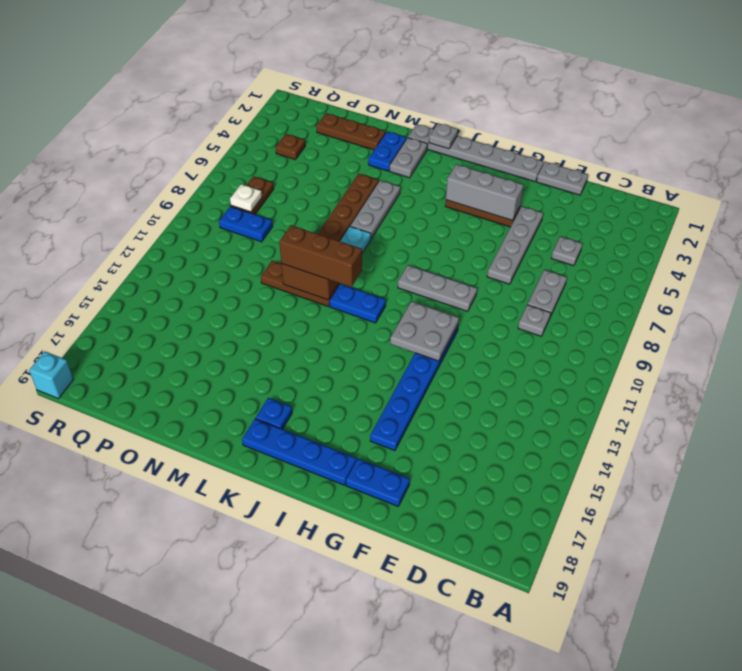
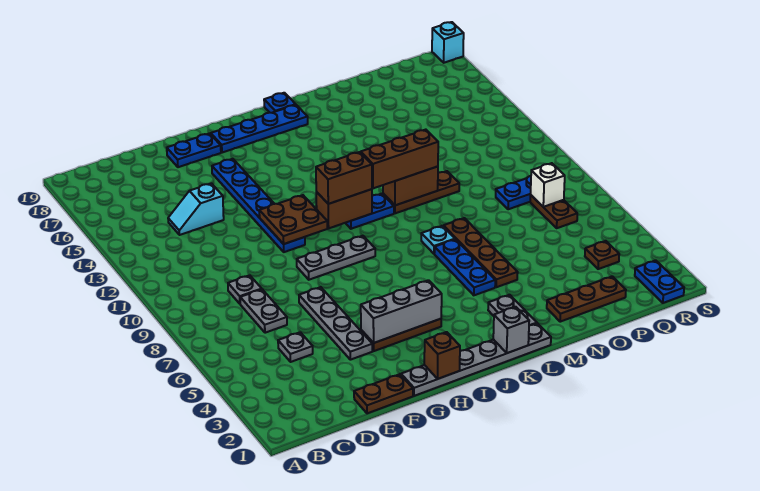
none -> cyan slope D14:E14 level 1 top E
grey plate E1:F1 level 1 -> brown plate E1:F1 level 1
grey plate G11:H12 level 2 -> brown plate G11:H12 level 2
none -> brown brick H1 level 2
none -> brown brick I11:J11 level 2
none -> brown brick I11:J11 level 3
grey plate K1 level 2 -> grey brick K1 level 2
blue plate K17 level 1 -> blue plate K19 level 1
grey plate L5:L7 level 1 -> blue plate L5:L7 level 1
blue plate M2:M3 level 1 -> blue plate R1:R2 level 1
white plate Q8 level 2 -> white brick Q8 level 2

